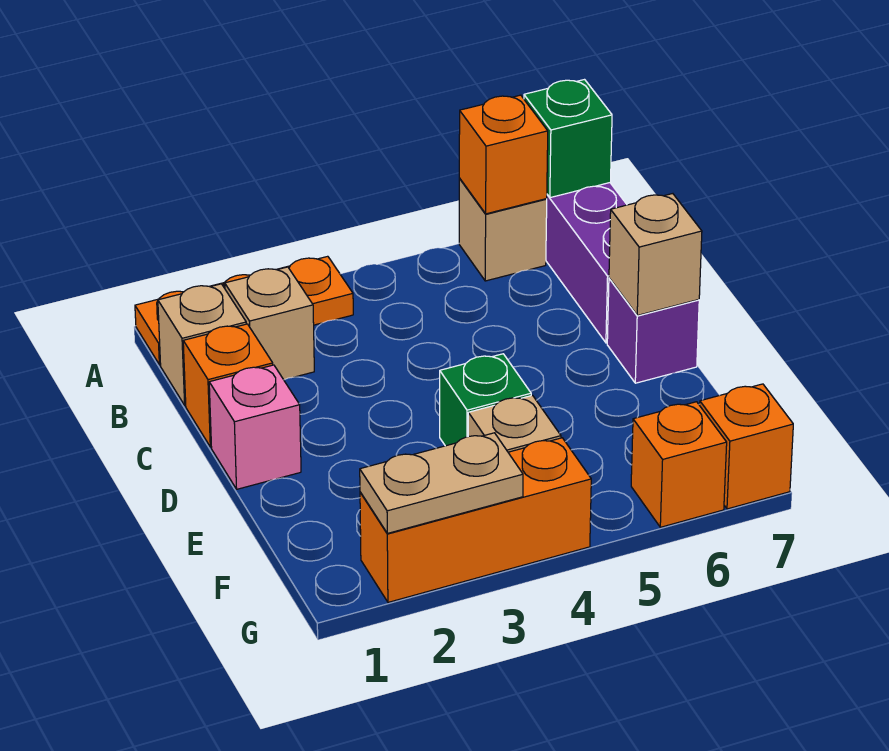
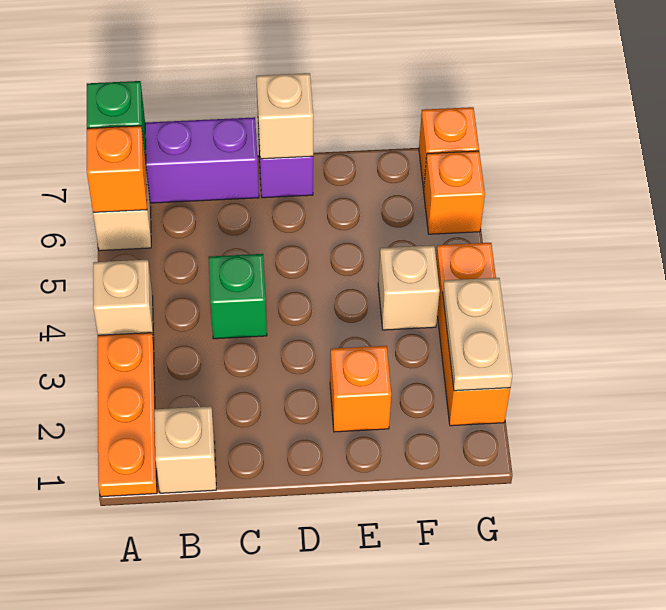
tan brick B2 level 1 -> tan brick A4 level 1
orange brick C1 level 1 -> orange brick E2 level 1
pink brick D1 level 1 -> none
green brick E4 level 1 -> green brick C4 level 1

